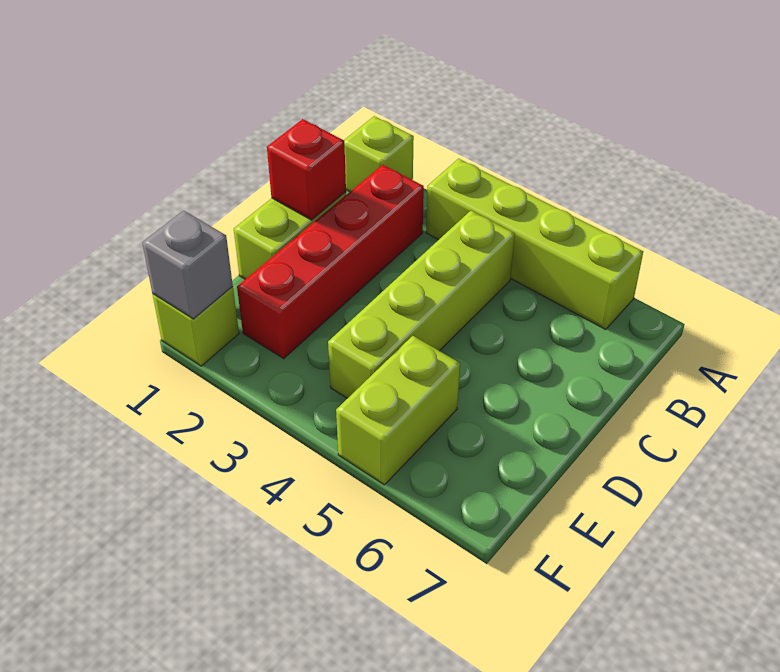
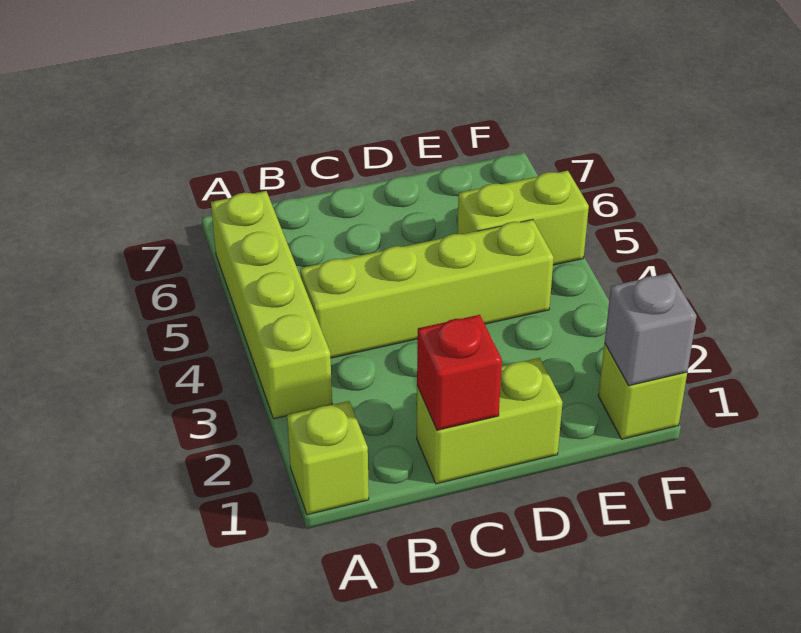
red brick B2:E2 level 1 -> none

